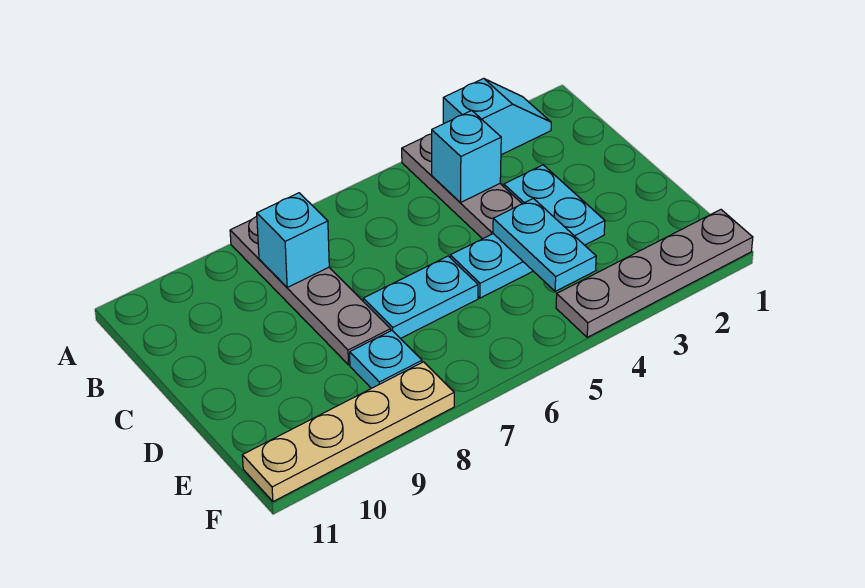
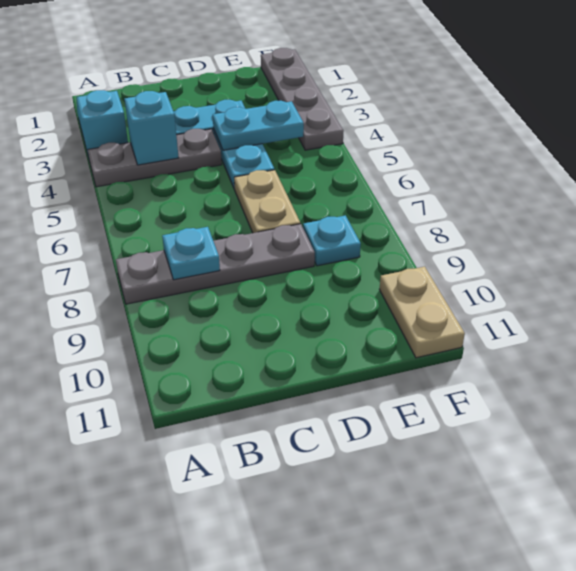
cyan brick B8 level 2 -> cyan plate B8 level 2
cyan plate D6:D7 level 1 -> tan plate D6:D7 level 1
tan plate F8:F11 level 1 -> tan plate F10:F11 level 1

